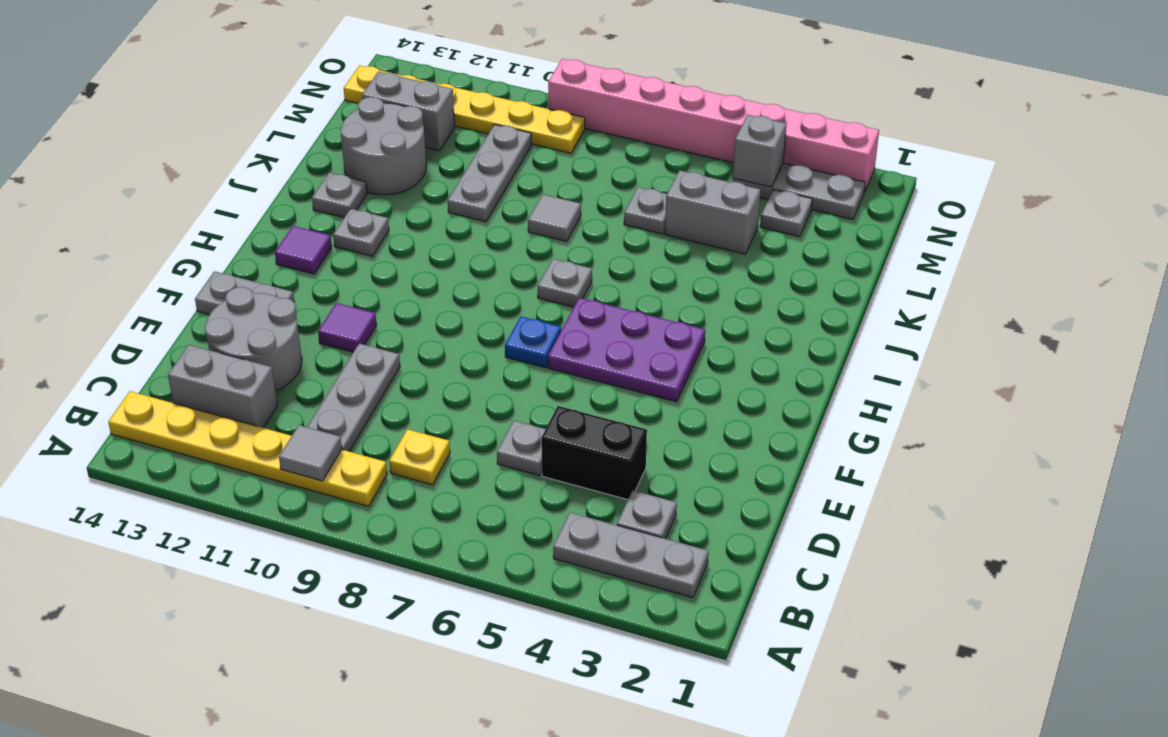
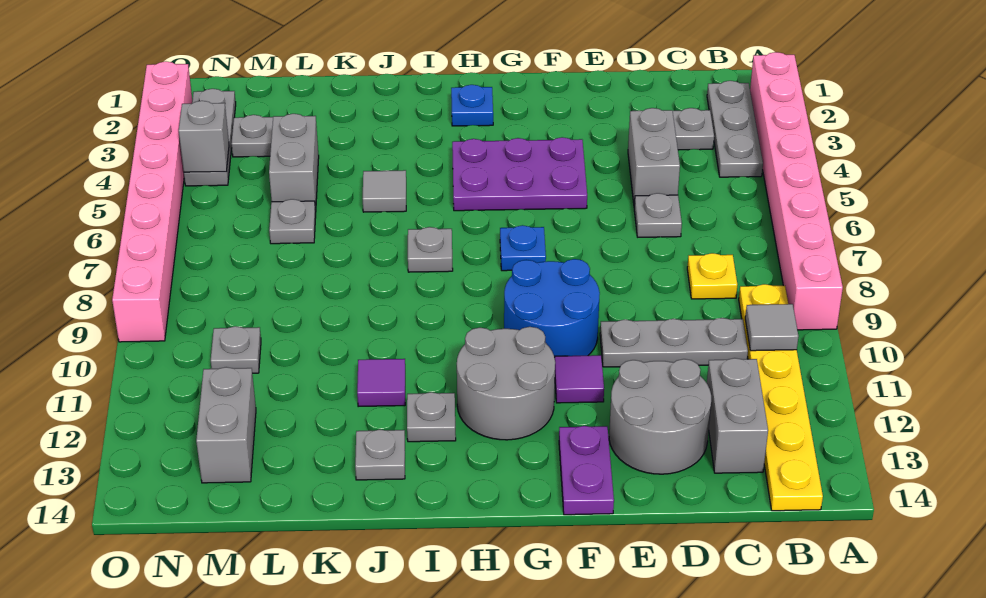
none -> pink brick A2:A9 level 1
black brick D4:D5 level 1 -> grey brick D4:D5 level 1
none -> blue round brick F9:G10 level 1
grey plate F13:F14 level 1 -> purple plate F13:F14 level 1
purple plate G4:H6 level 1 -> purple plate F4:H5 level 1
none -> blue plate H2 level 1
purple tile H13 level 1 -> purple tile J11 level 1
grey tile K8 level 1 -> grey tile J5 level 1
grey plate K10:M10 level 1 -> grey plate M10 level 1
grey round brick K12:L13 level 1 -> grey round brick G11:H12 level 1
yellow plate N9:N14 level 1 -> none

